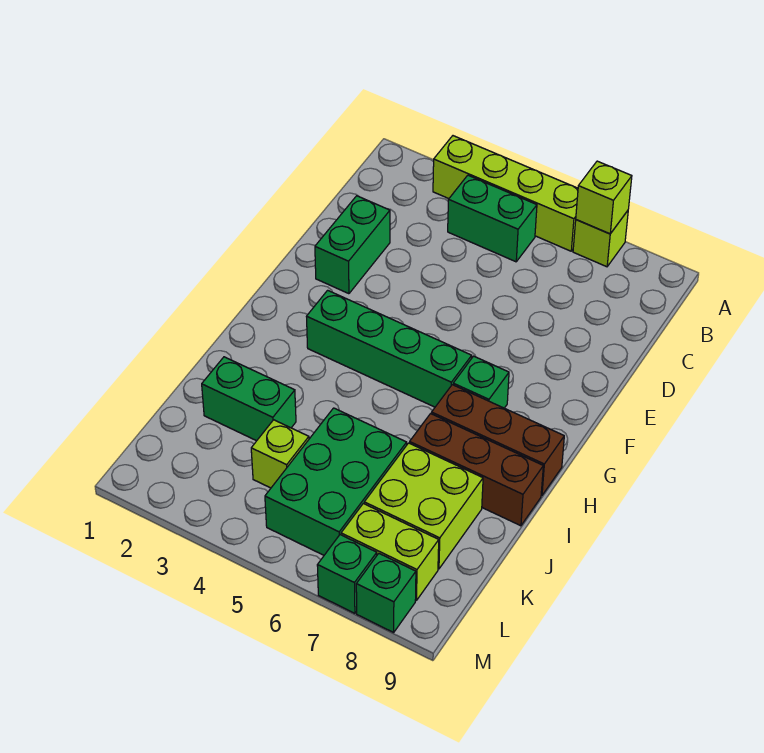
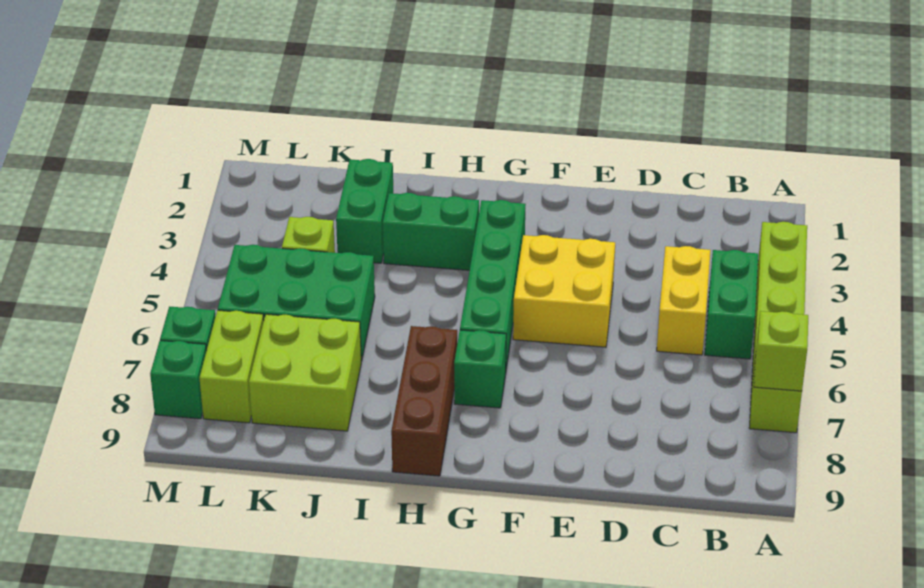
none -> yellow brick C4:C5 level 1
green brick D2:E2 level 1 -> green brick H3:I3 level 1
none -> yellow brick E4:F5 level 1
brown brick I7:I9 level 1 -> none

